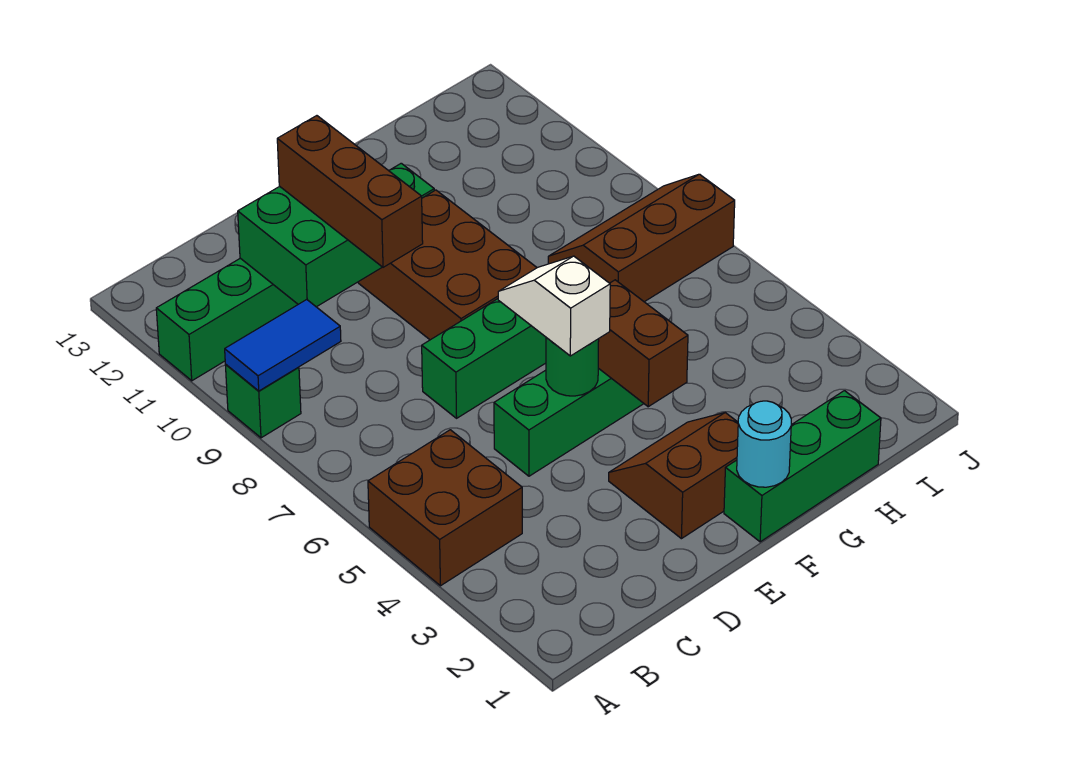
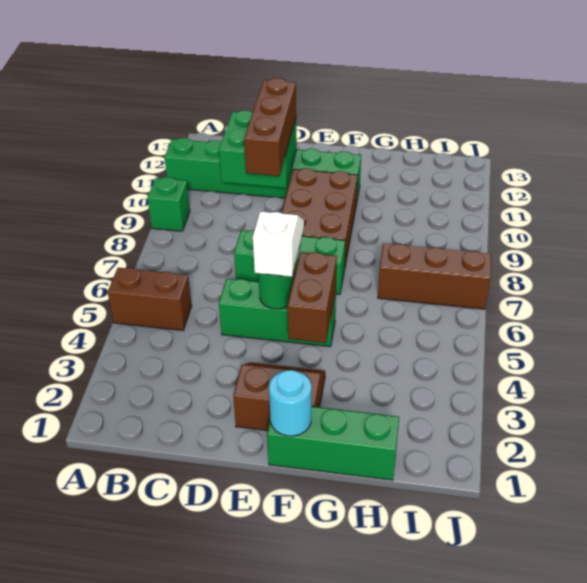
brown brick A4:B5 level 1 -> brown brick A5:B5 level 1
blue tile A9:B9 level 2 -> none

